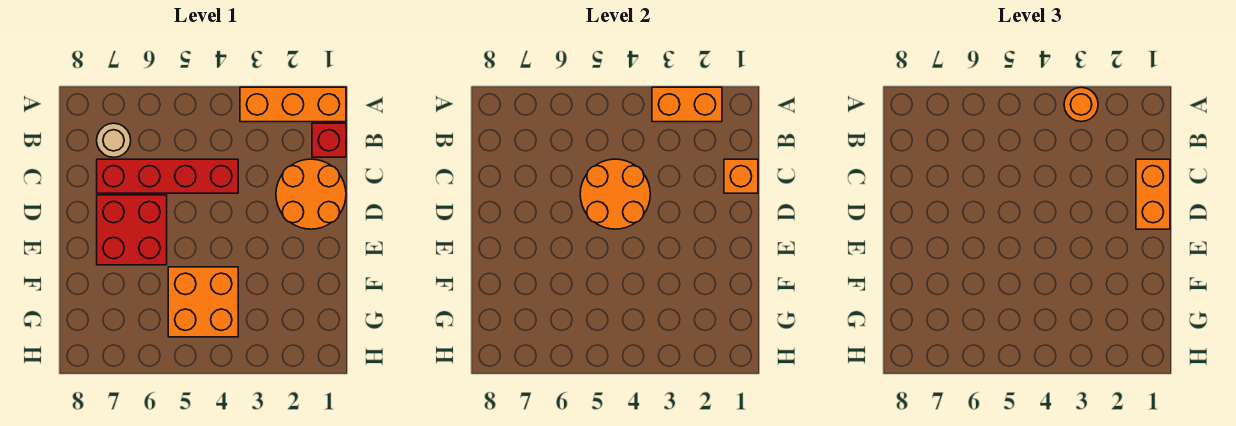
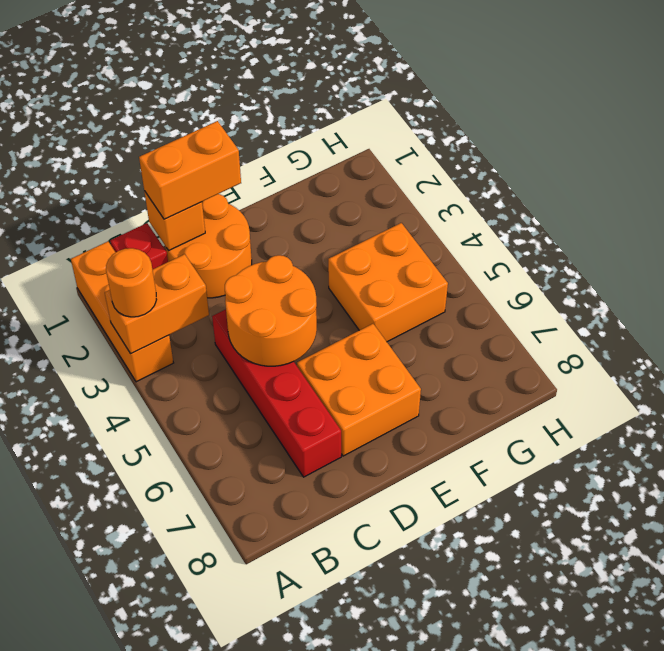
orange brick A2:A3 level 2 -> orange brick A3:B3 level 2
tan round brick B7 level 1 -> none
red brick D6:E7 level 1 -> orange brick D6:E7 level 1

